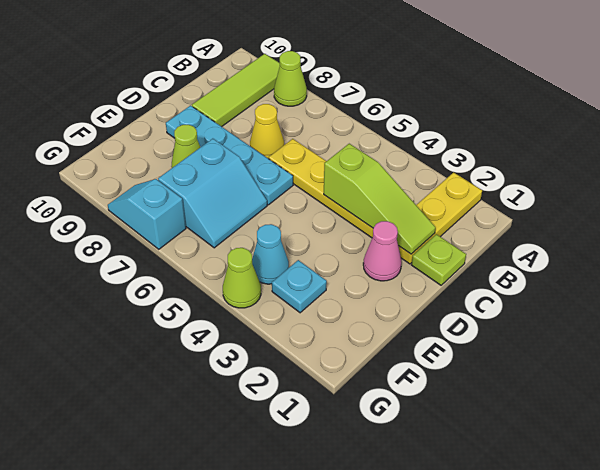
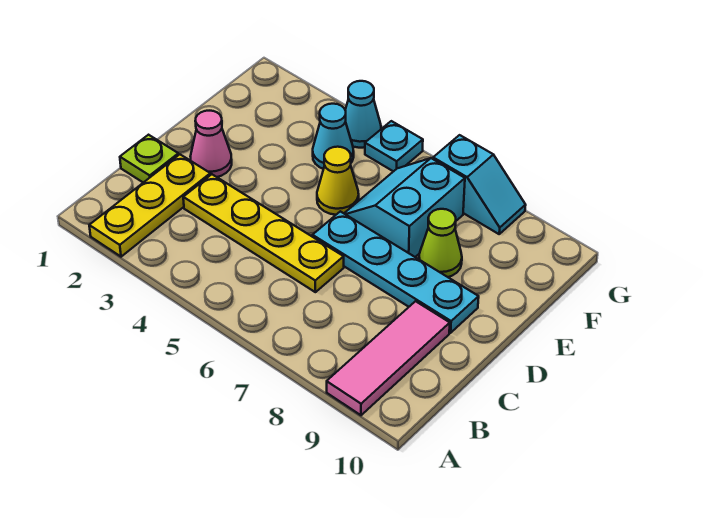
lime cone A8 level 1 -> none
lime tile A9:C9 level 1 -> pink tile A9:C9 level 1
lime slope C2:C4 level 2 top 4 -> none
yellow cone C7 level 1 -> yellow cone E5 level 1
cyan plate F3 level 1 -> cyan plate G5 level 1
lime cone G4 level 1 -> cyan cone G4 level 1

